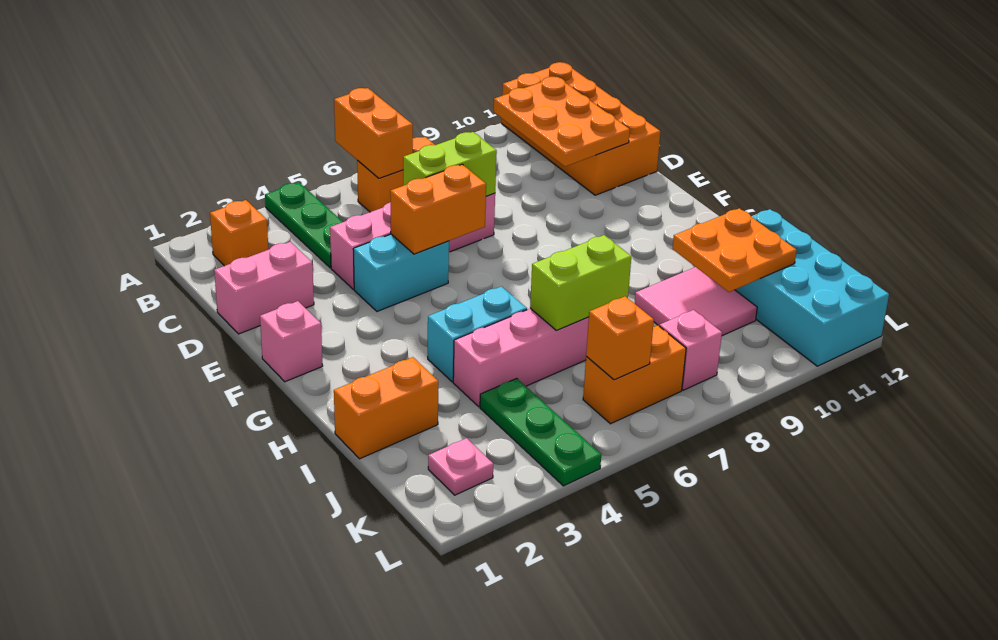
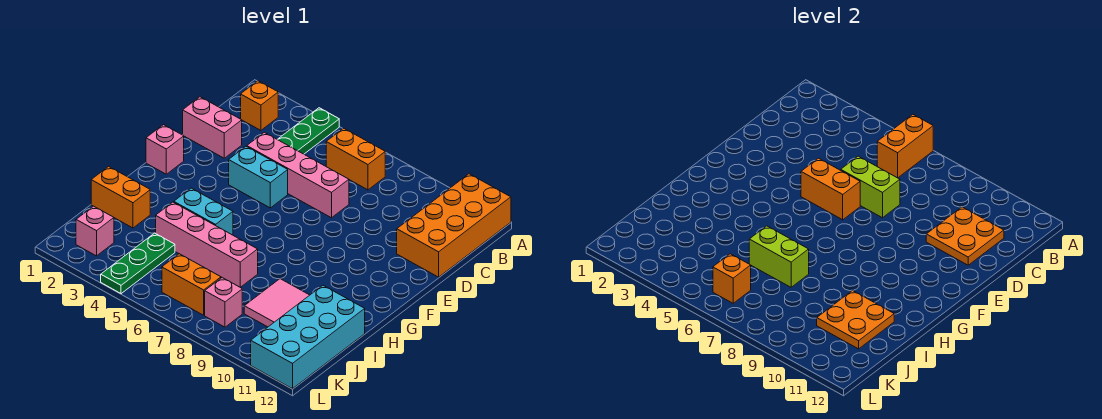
orange plate B10:D11 level 2 -> orange plate C10:D11 level 2
pink plate K2 level 1 -> pink brick K2 level 1

